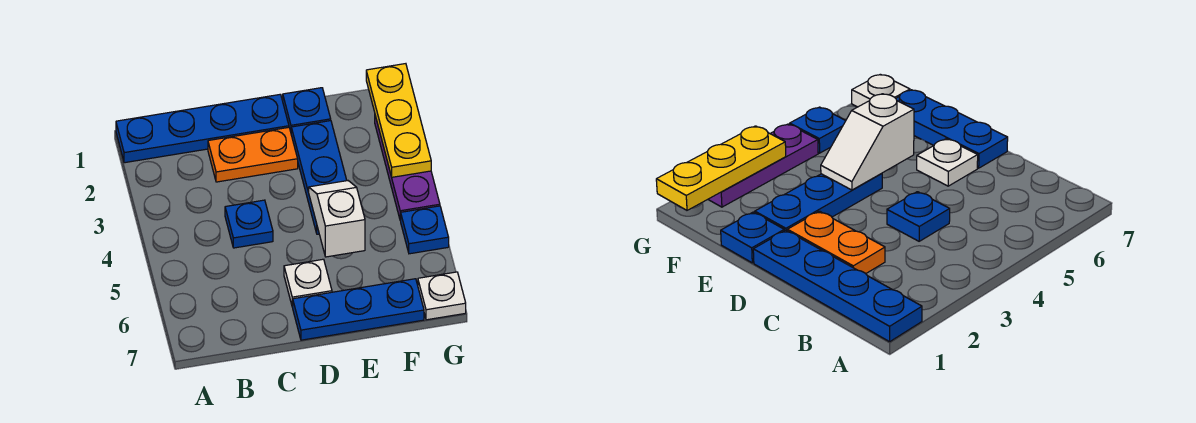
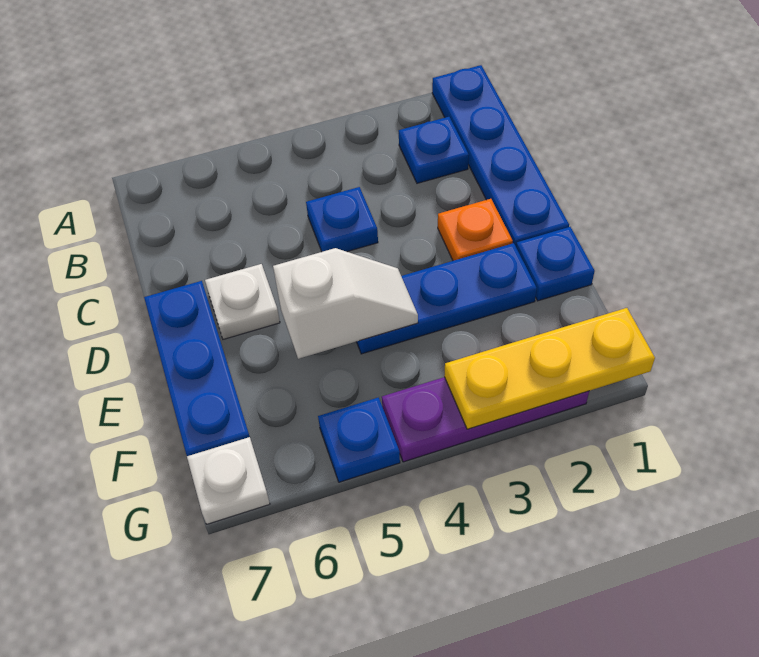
none -> blue plate B2 level 1
orange plate C2:D2 level 1 -> orange plate D2 level 1

